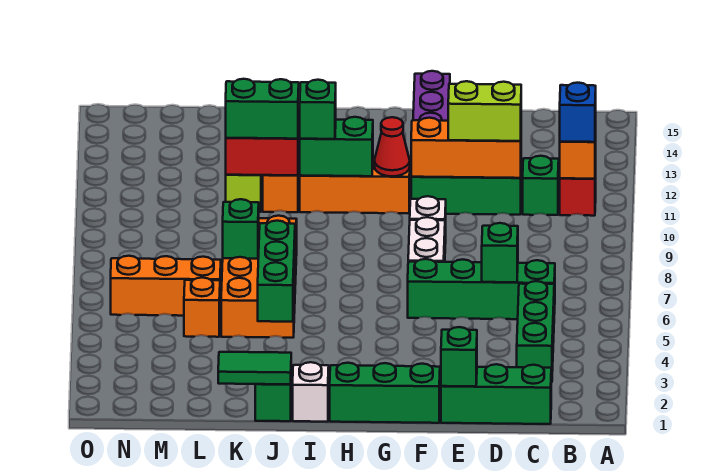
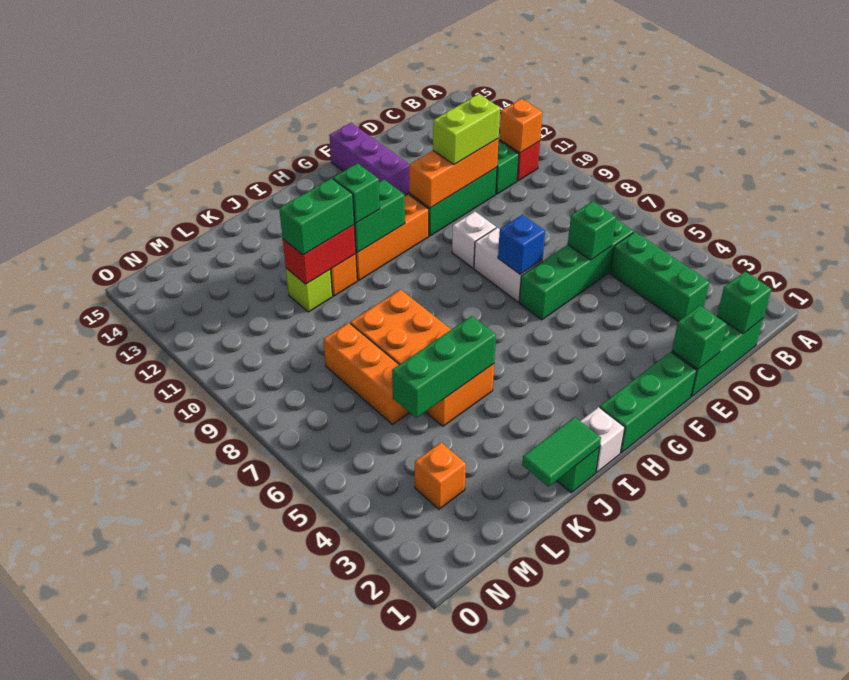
blue brick B11 level 3 -> blue brick F7 level 2
red cone G11 level 2 -> none
green brick J4:J6 level 2 -> green brick J5:L5 level 2
green brick K7 level 2 -> green brick C1 level 2
orange brick L5 level 1 -> orange brick M3 level 1
orange brick L6:N6 level 1 -> orange brick L6:L8 level 1

